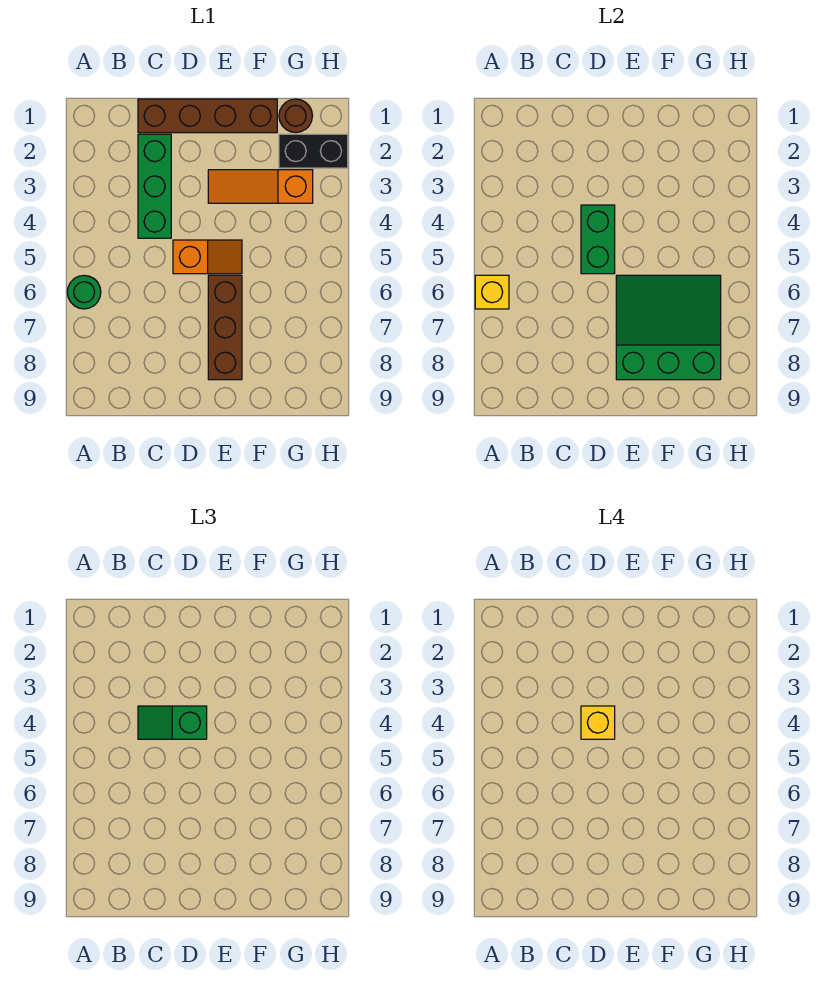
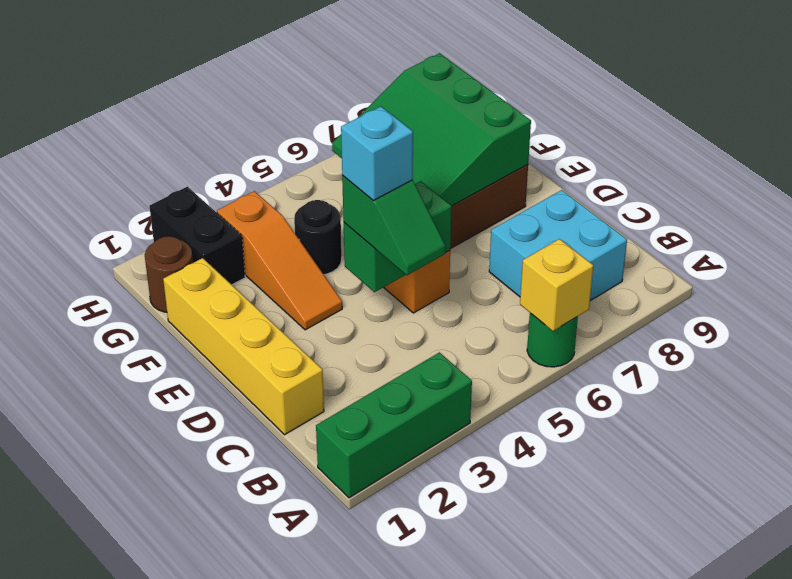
none -> cyan brick B7:C8 level 1
brown brick C1:F1 level 1 -> yellow brick C1:F1 level 1
green brick C2:C4 level 1 -> green brick A1:A3 level 1
yellow brick D4 level 4 -> cyan brick D4 level 4
none -> black round brick F4 level 1

